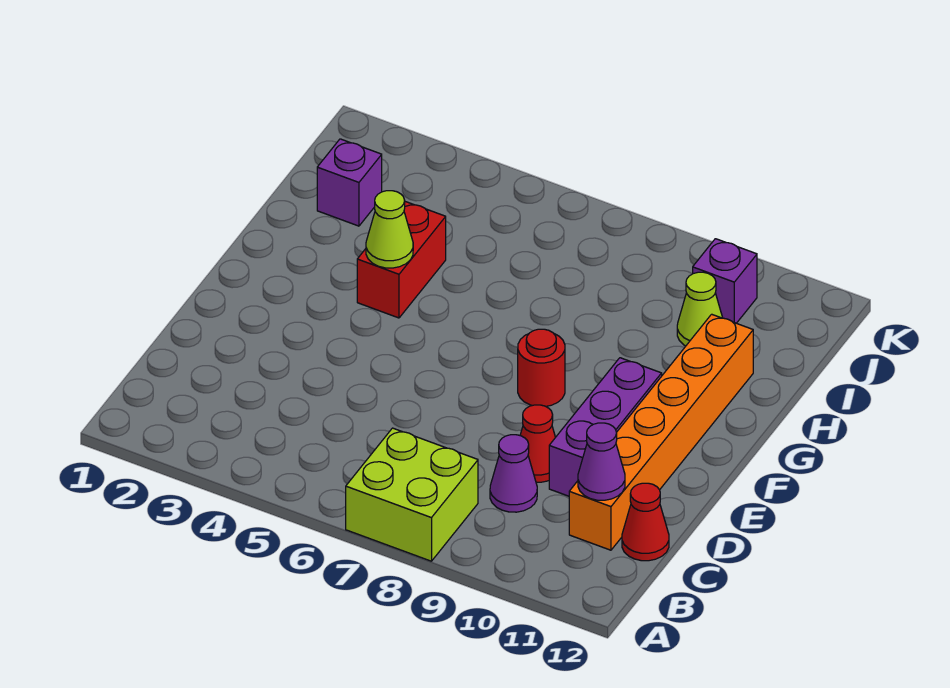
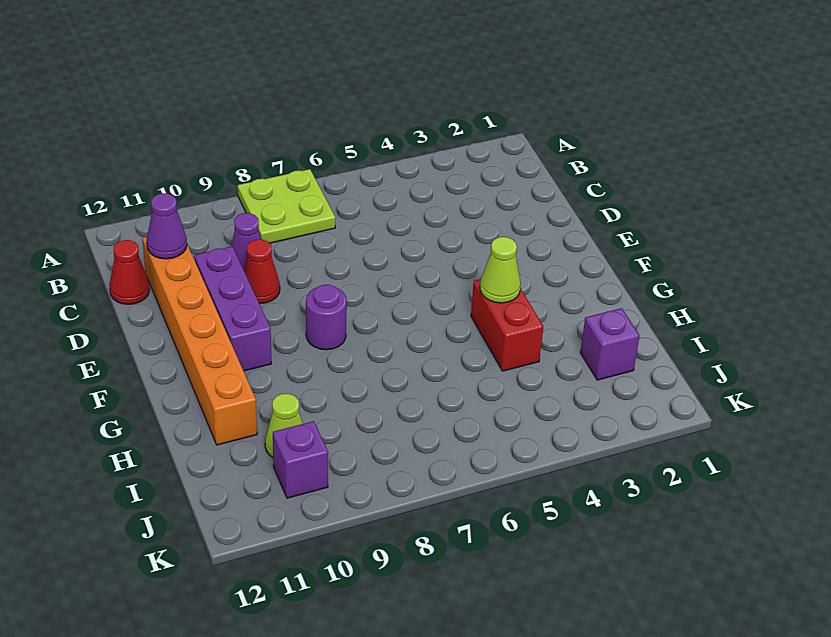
lime brick A7:B8 level 1 -> lime plate A7:B8 level 1
red round brick F8 level 1 -> purple round brick F8 level 1

